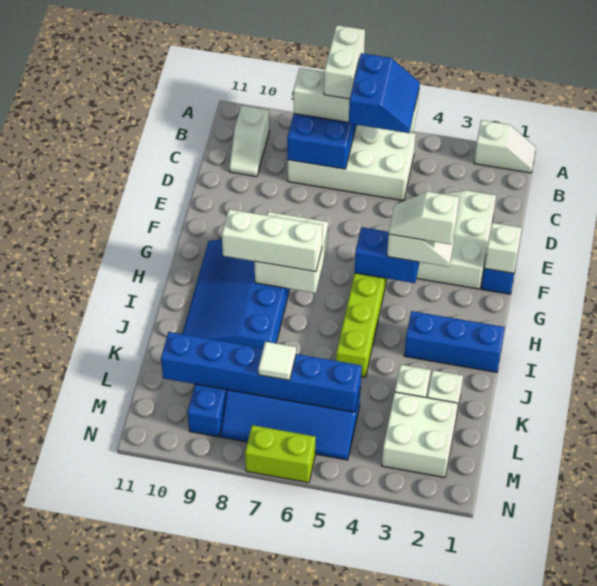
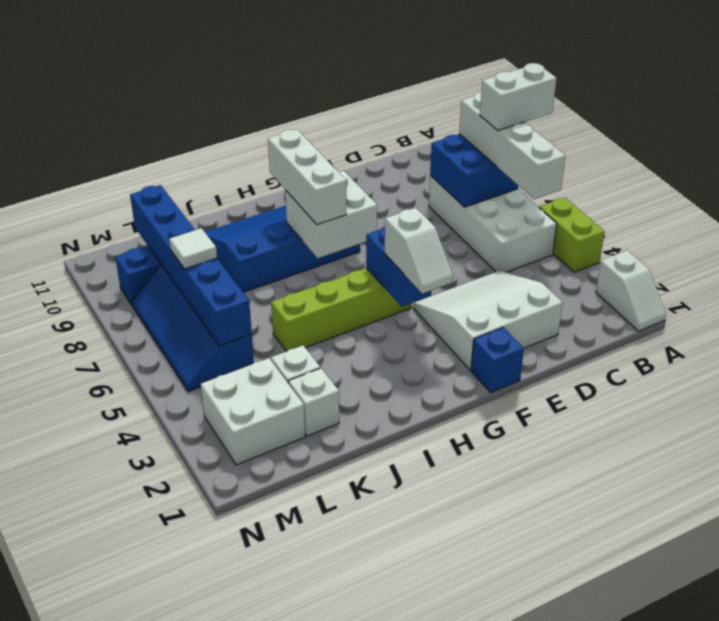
blue slope B5:C6 level 4 top 6 -> none
white slope B10:C10 level 1 top B -> none
white brick F1 level 2 -> none
white slope G3:G4 level 4 top 3 -> none
blue brick I1:I3 level 1 -> none
lime brick N6:N7 level 1 -> lime brick A4:A5 level 1

